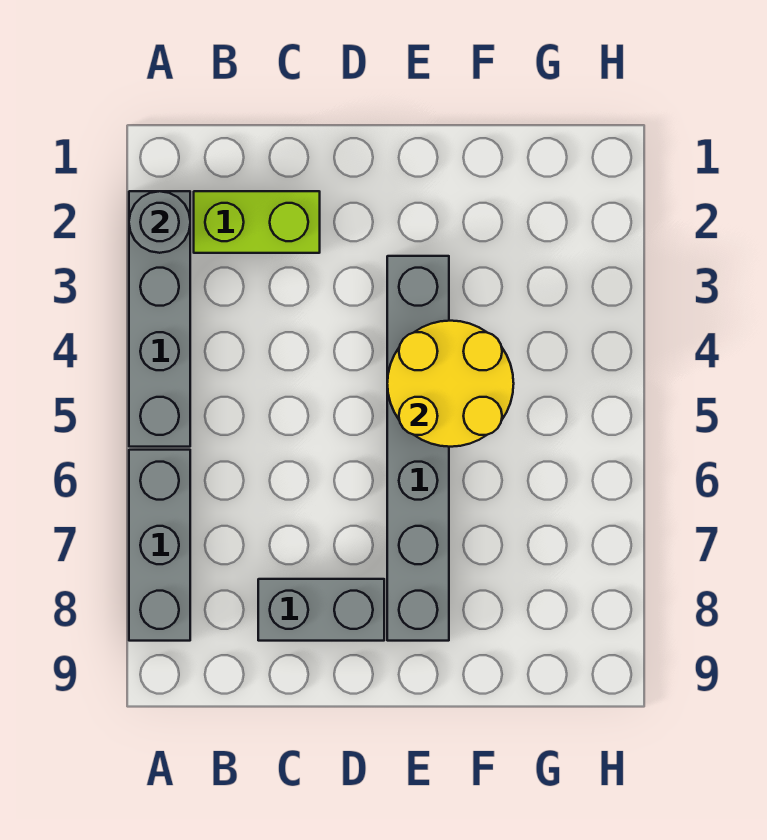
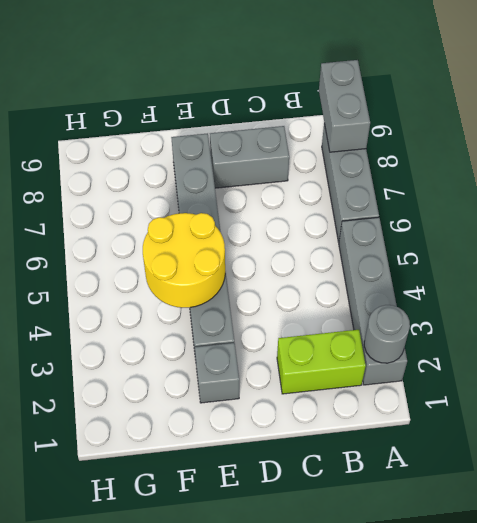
none -> grey brick A8:A9 level 2
none -> grey brick E2 level 1

